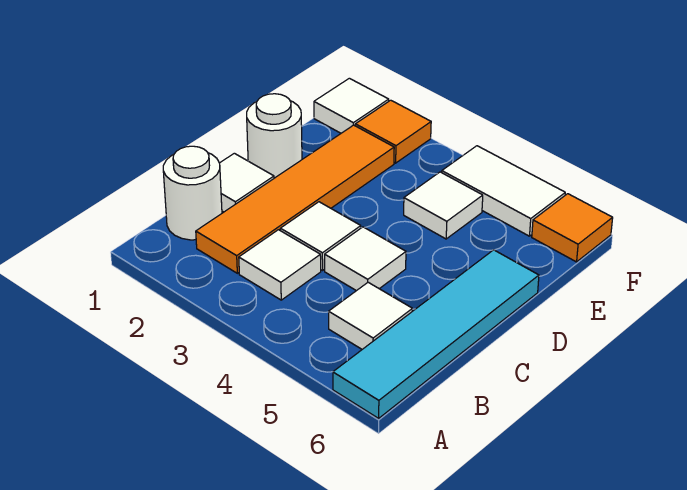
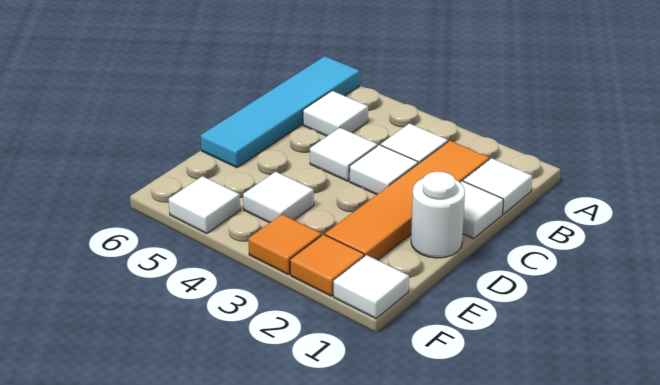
white round brick B1 level 1 -> white tile B1 level 1
white tile F4:F5 level 1 -> white tile F5 level 1
orange tile F6 level 1 -> orange tile F3 level 1

